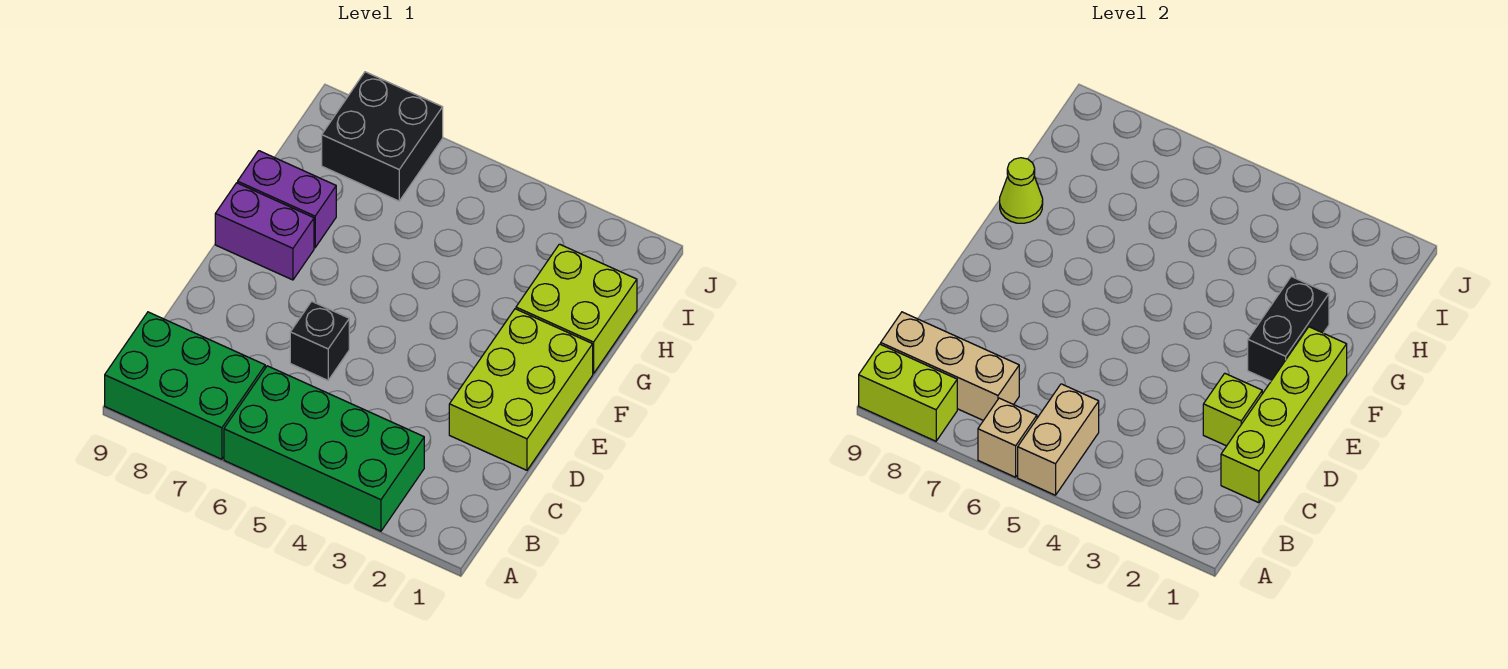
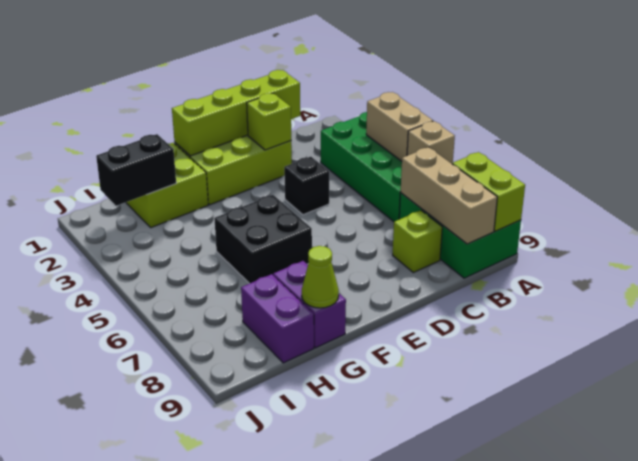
tan brick A5:B5 level 2 -> tan brick A4:A5 level 2
none -> lime brick C8 level 1
black brick D6 level 1 -> black brick D4 level 1
black brick F2:G2 level 2 -> black brick H2:I2 level 2
purple brick F8:F9 level 1 -> purple brick H8:H9 level 1
black brick I7:J8 level 1 -> black brick F5:G6 level 1

